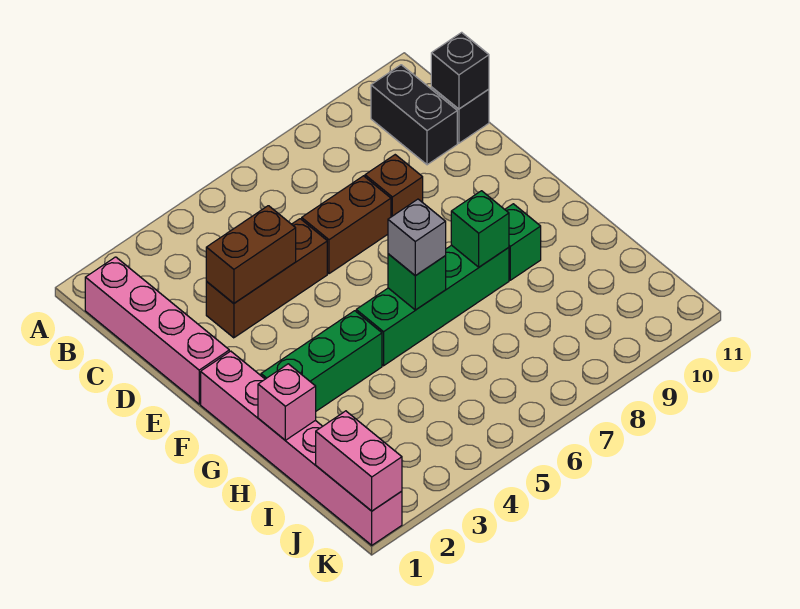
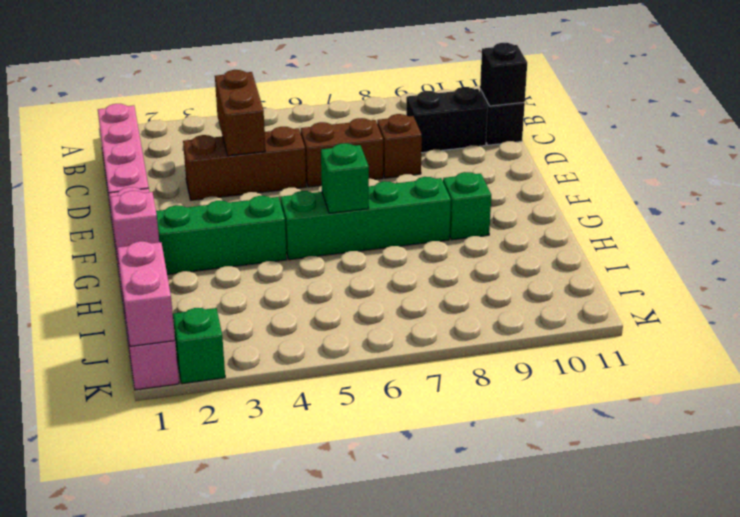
black brick B10:C10 level 1 -> black brick C9:C10 level 1
brown brick D3:D4 level 2 -> brown brick C4:D4 level 2
grey brick G6 level 3 -> none
green brick G8 level 2 -> green brick K2 level 1

